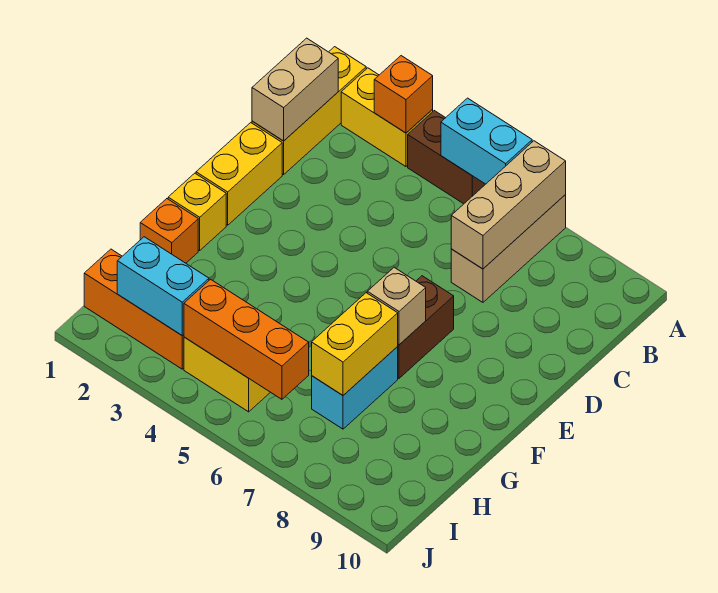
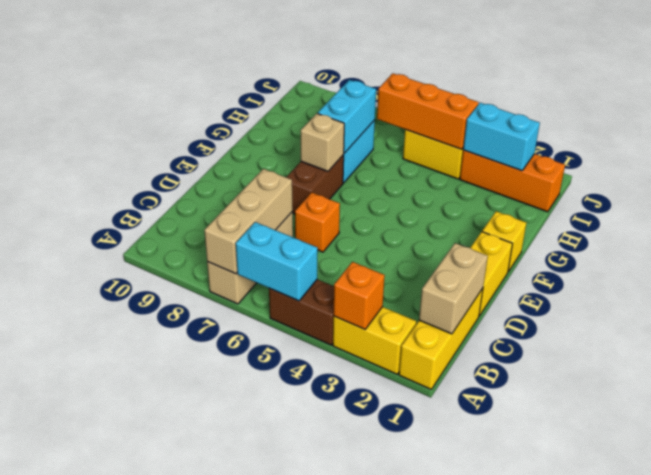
orange brick G1 level 1 -> orange brick D6 level 1
yellow brick G7:H7 level 2 -> cyan brick G7:H7 level 2

